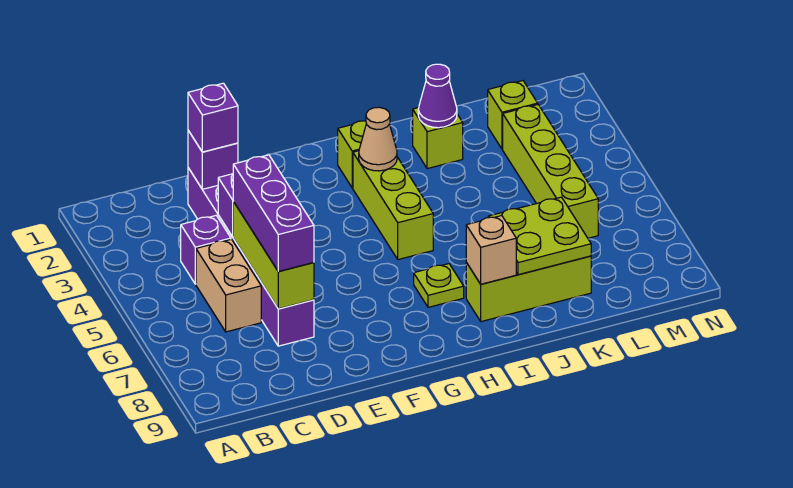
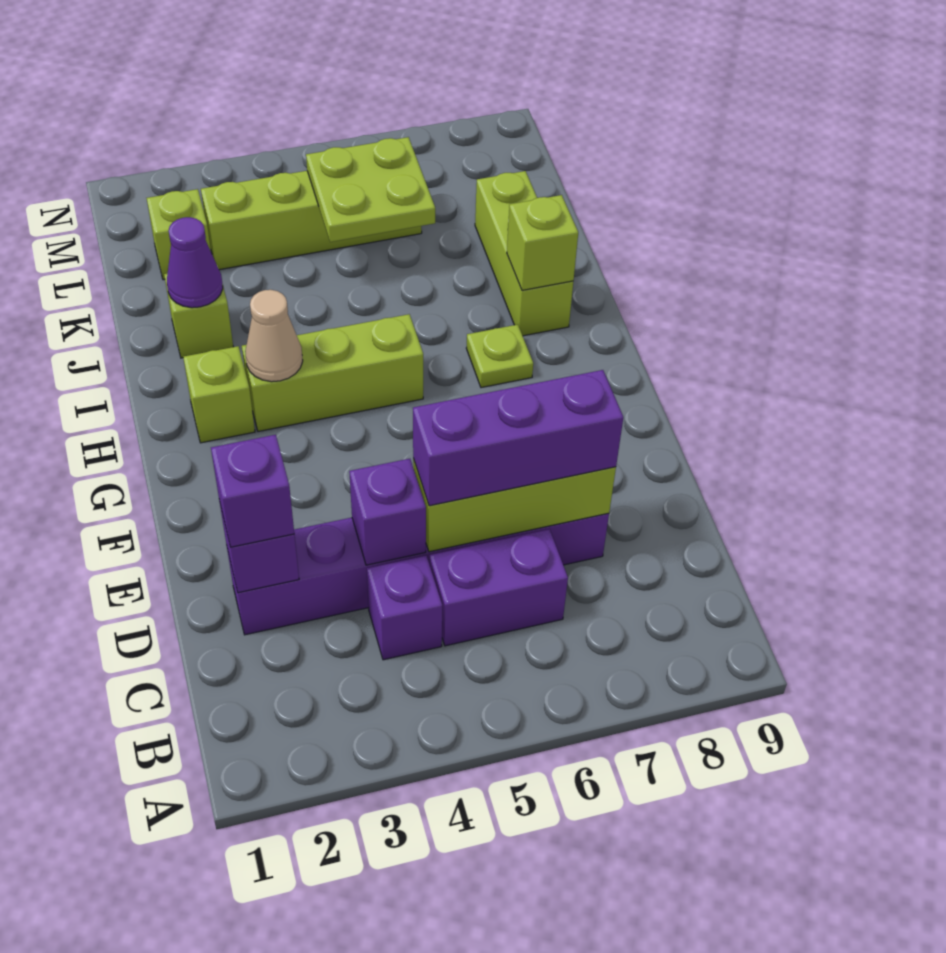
tan brick C5:C6 level 1 -> purple brick C5:C6 level 1
tan brick I8 level 2 -> lime brick I8 level 2
lime plate J7:K8 level 2 -> lime plate K5:L6 level 2

